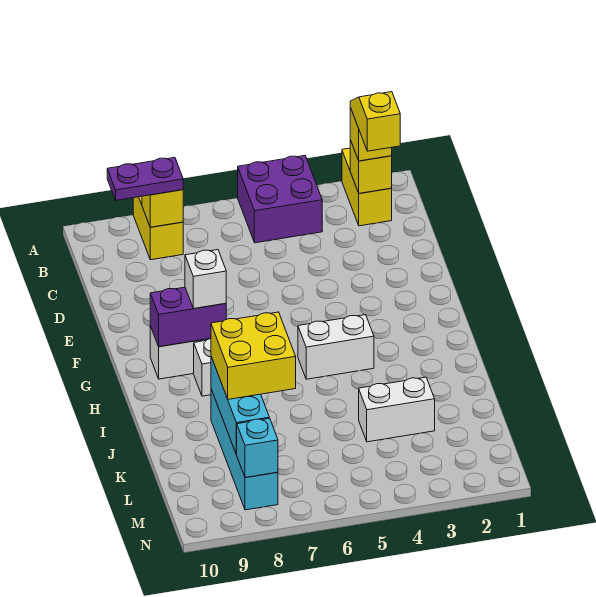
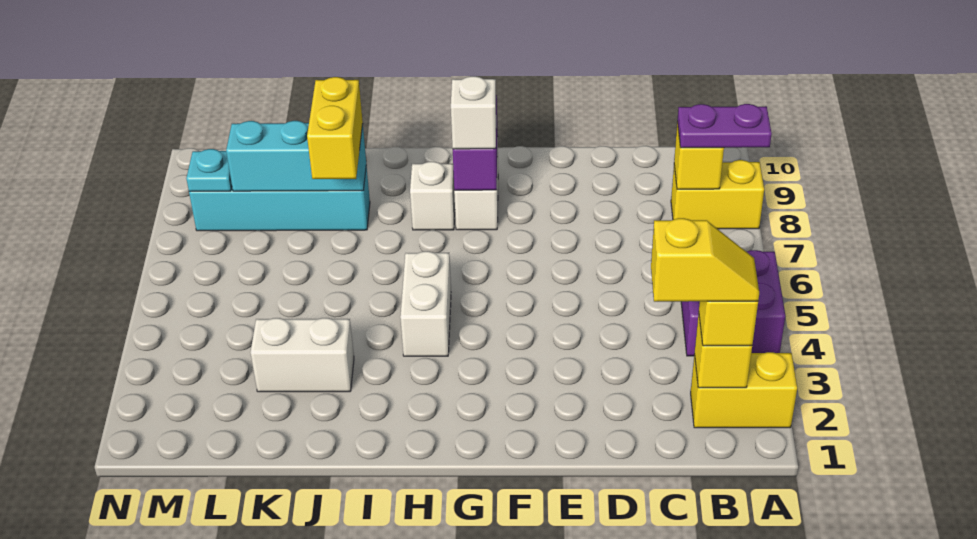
purple plate B8:B9 level 3 -> purple plate A8:B8 level 3
yellow brick J7:K8 level 3 -> yellow brick J7:J8 level 3
white brick K3:K4 level 1 -> white brick J3:K3 level 1
cyan brick M8 level 2 -> cyan plate M8 level 2

